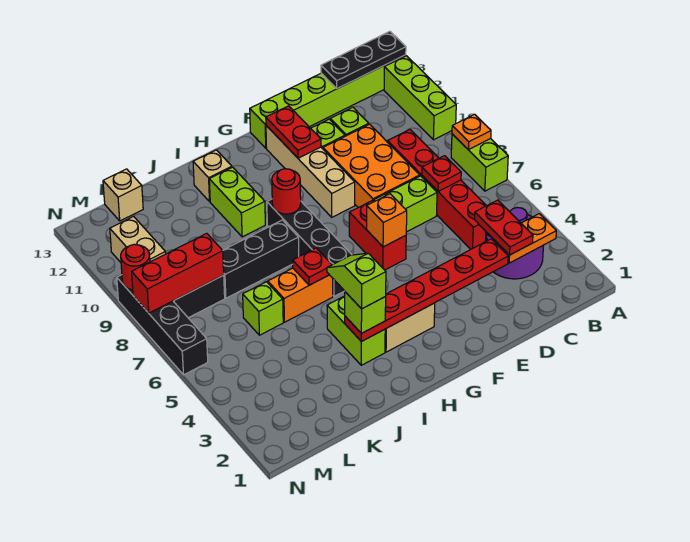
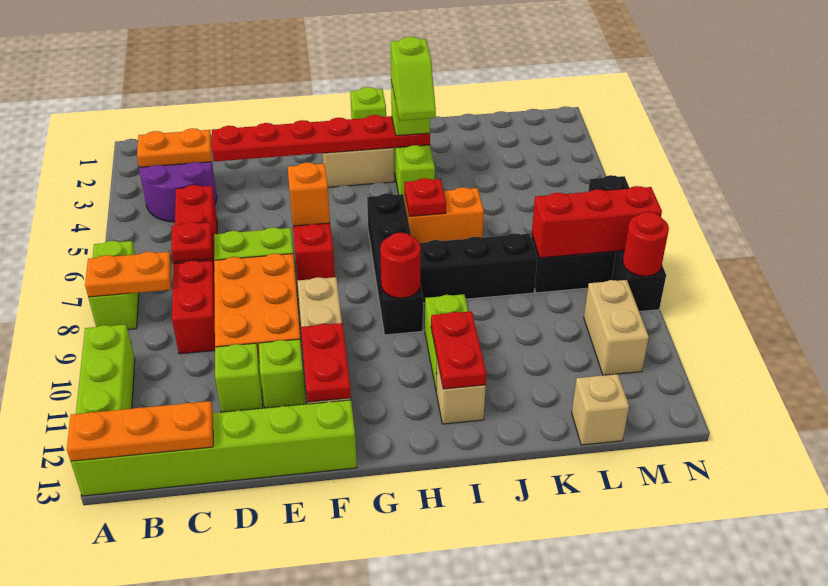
orange plate A8 level 2 -> orange plate A8:B8 level 2
black plate A13:C13 level 2 -> orange plate A13:C13 level 2
red plate C3:C4 level 3 -> red plate I11:I12 level 2
lime brick K6 level 1 -> lime brick H1 level 1

